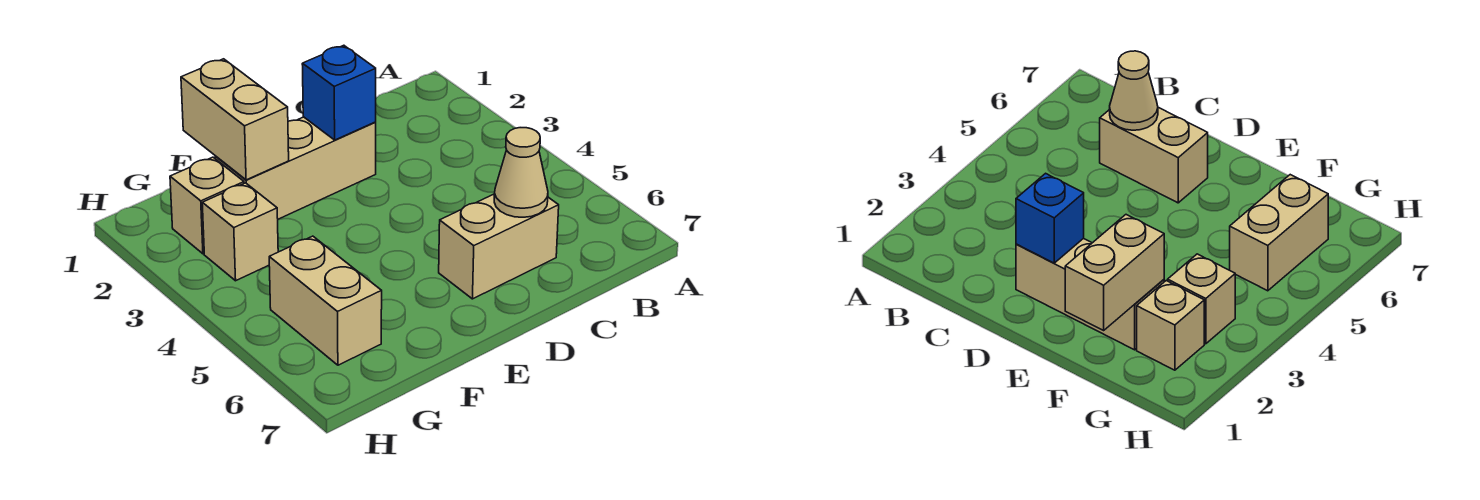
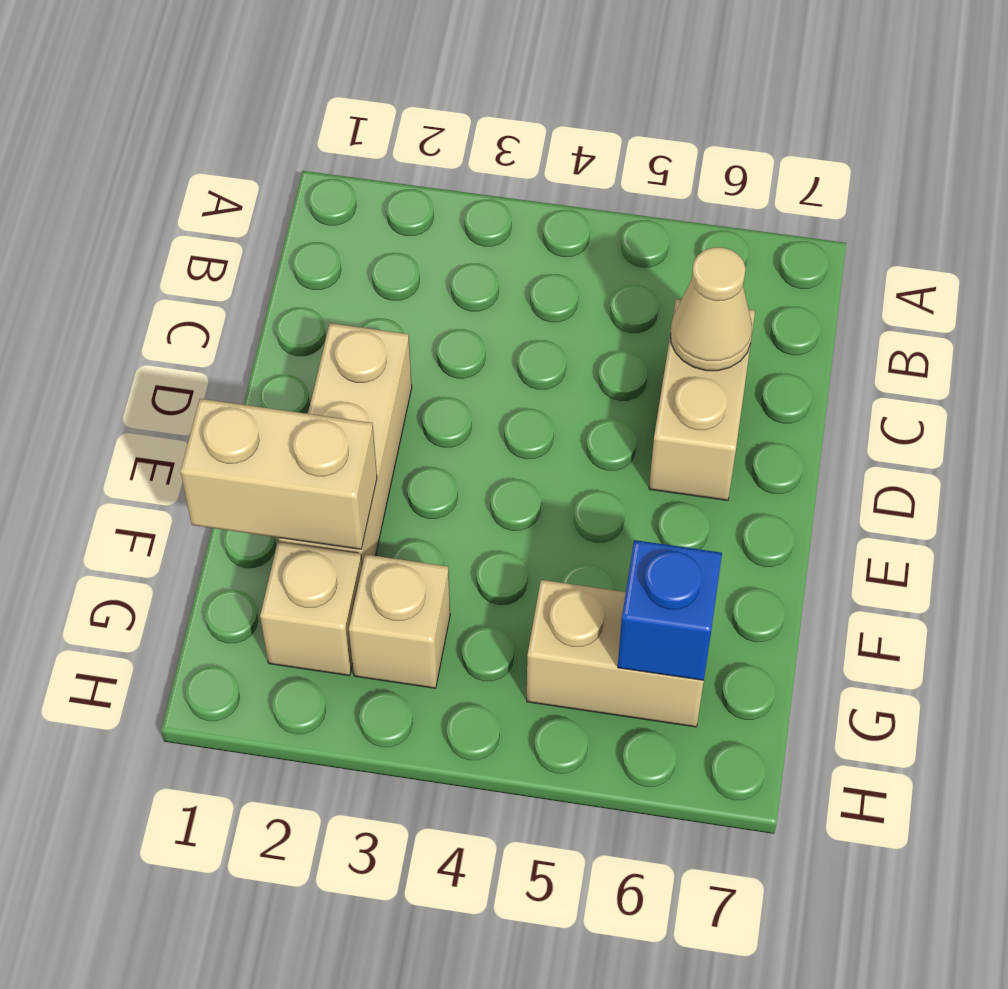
blue brick D2 level 2 -> blue brick G6 level 2

